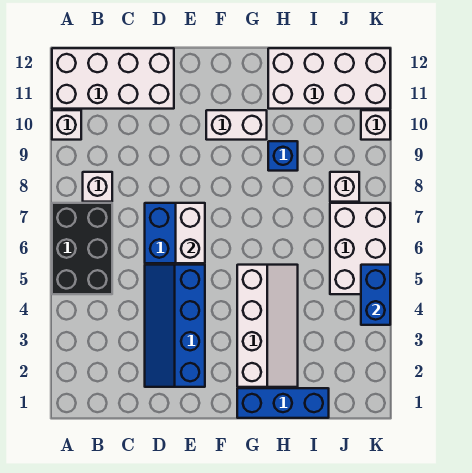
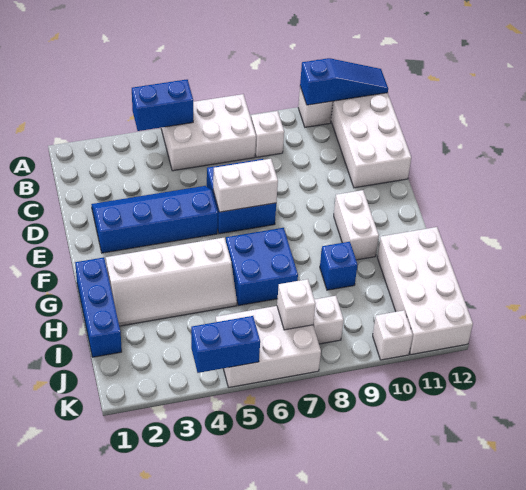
none -> blue brick A4:A5 level 2
black brick A5:B7 level 1 -> white brick A5:B7 level 1
none -> blue slope A10:A12 level 2 top 10
none -> blue brick G6:H7 level 1
none -> white brick J7 level 2

